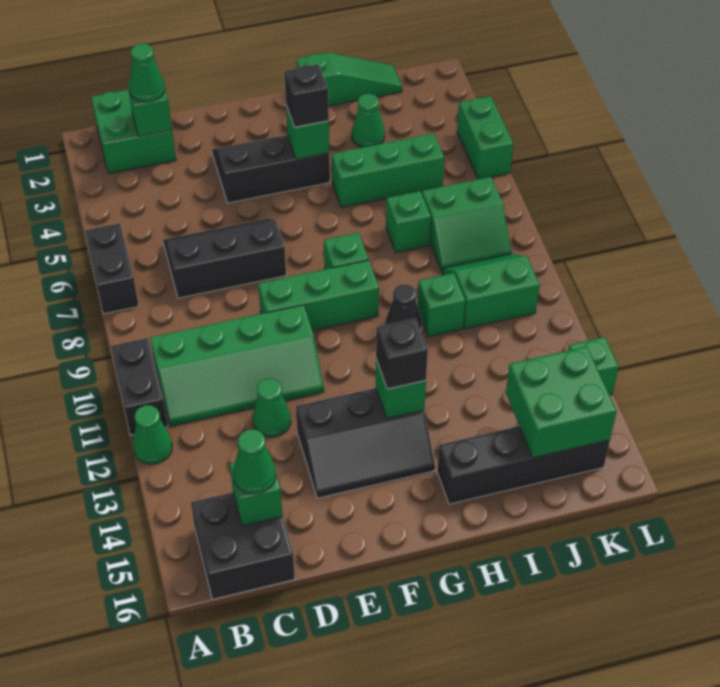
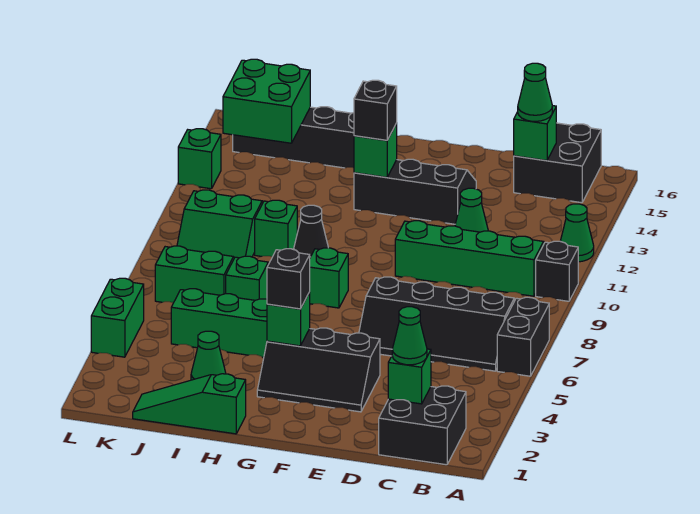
black brick A10:A11 level 1 -> black brick A10 level 1
green brick B1:C2 level 1 -> black brick B1:C2 level 1
black slope C6:E7 level 1 top 7 -> black slope B6:E7 level 1 top 7
green brick E9:G9 level 1 -> none

